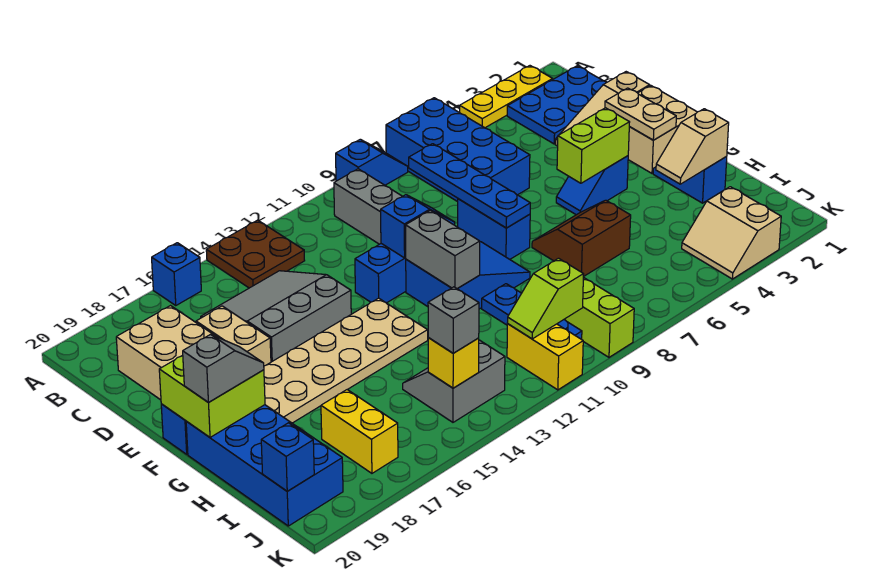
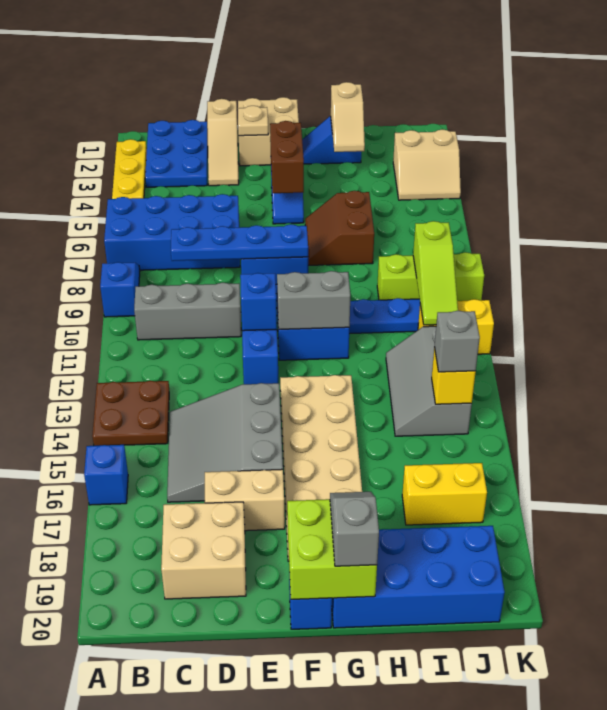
tan plate E2:F2 level 2 -> tan plate E2 level 2
lime brick F4:F5 level 2 -> brown brick F4:F5 level 2
grey slope I13:J14 level 1 top J -> grey slope I12:J14 level 1 top J
lime slope J10:J11 level 2 top 10 -> lime slope J9:J11 level 2 top 9
blue brick J20 level 2 -> none

